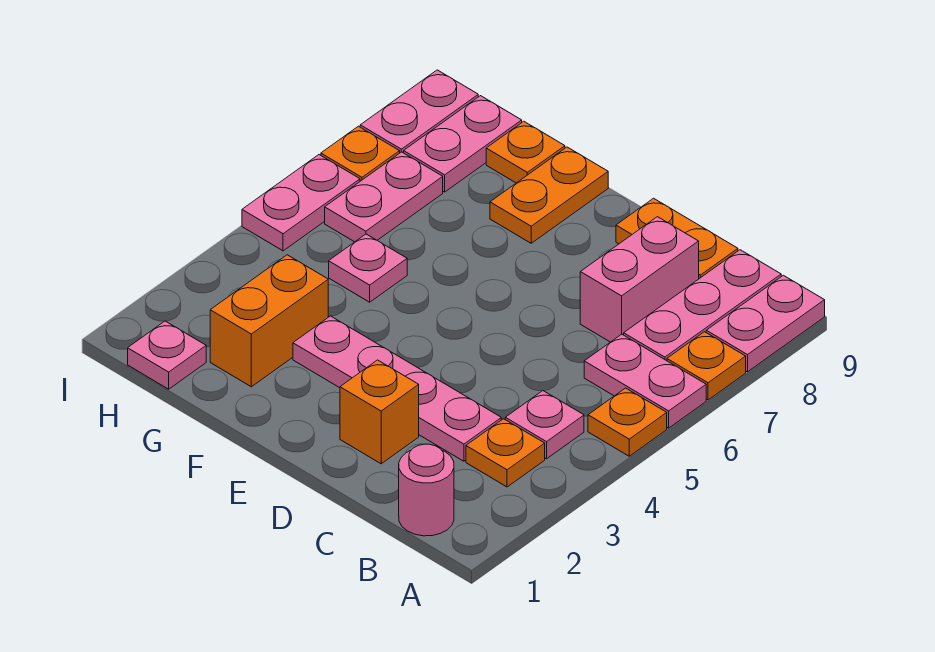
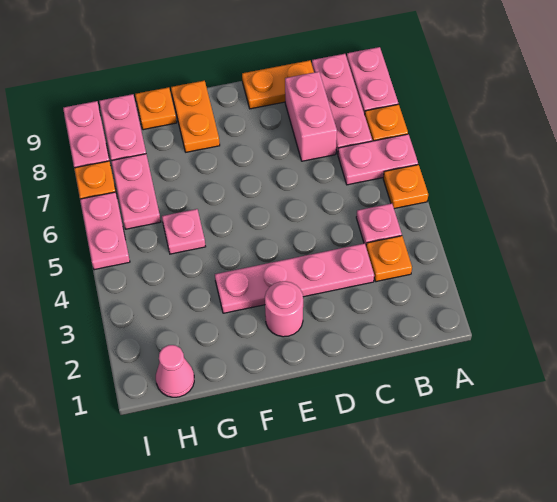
pink round brick B1 level 1 -> pink round brick E2 level 1
orange brick D2 level 1 -> none
orange brick G2:G3 level 1 -> none
pink plate H1 level 1 -> pink cone H1 level 1

